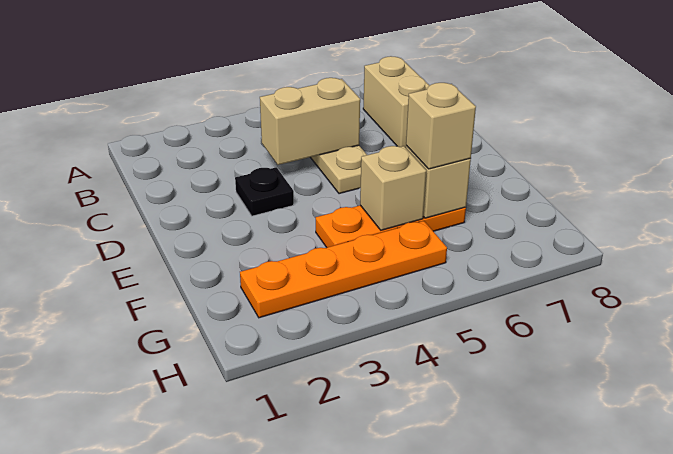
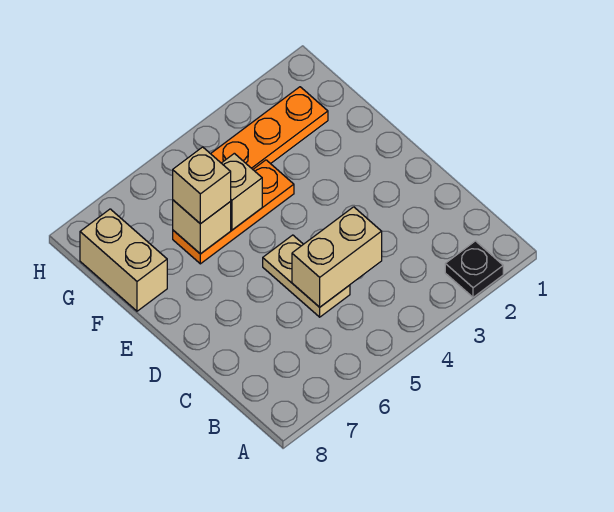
tan brick B7:C7 level 1 -> tan brick F8:G8 level 1
black plate D3 level 1 -> black plate A2 level 1

